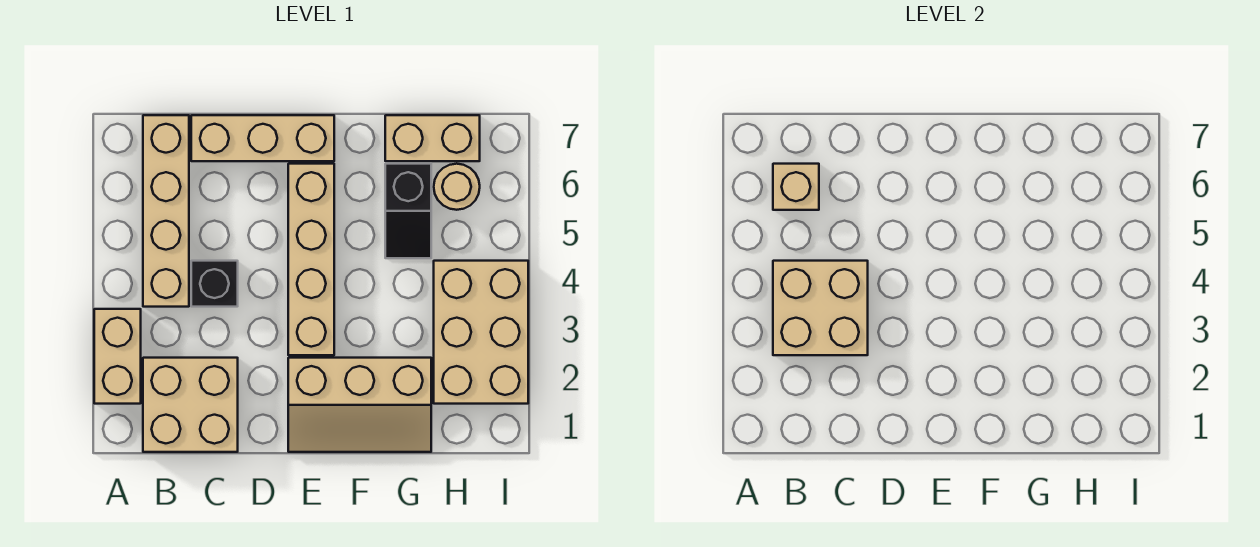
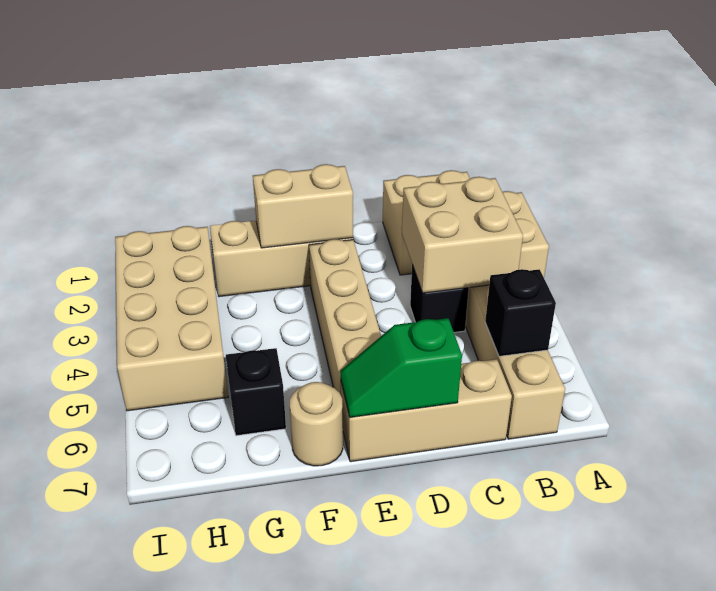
tan brick B6 level 2 -> black brick B6 level 2
none -> green slope D7:E7 level 2 top D
tan brick G7:H7 level 1 -> tan brick E2:F2 level 2
tan brick H2:I4 level 1 -> tan brick H2:I5 level 1
tan round brick H6 level 1 -> tan round brick F7 level 1

